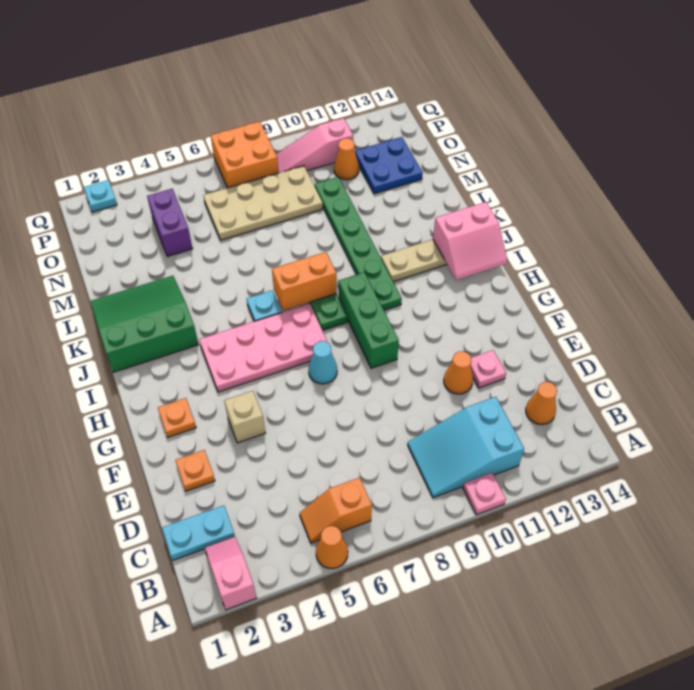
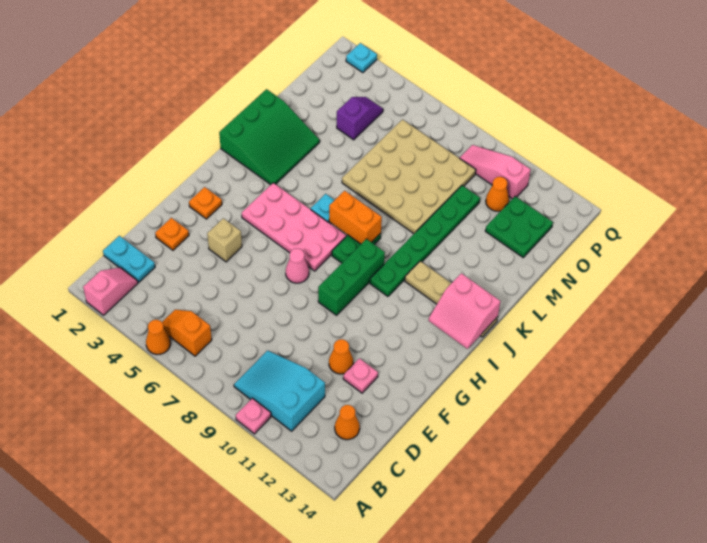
cyan cone G7 level 1 -> pink cone G7 level 1
green slope J1:L3 level 1 top J -> green slope J1:L3 level 1 top 1
purple brick N4:O4 level 1 -> purple slope N4:O4 level 1 top N
tan plate N6:O9 level 1 -> tan plate L6:O9 level 1
blue plate N12:O13 level 1 -> green plate N12:O13 level 1
orange brick P7:Q8 level 1 -> none

